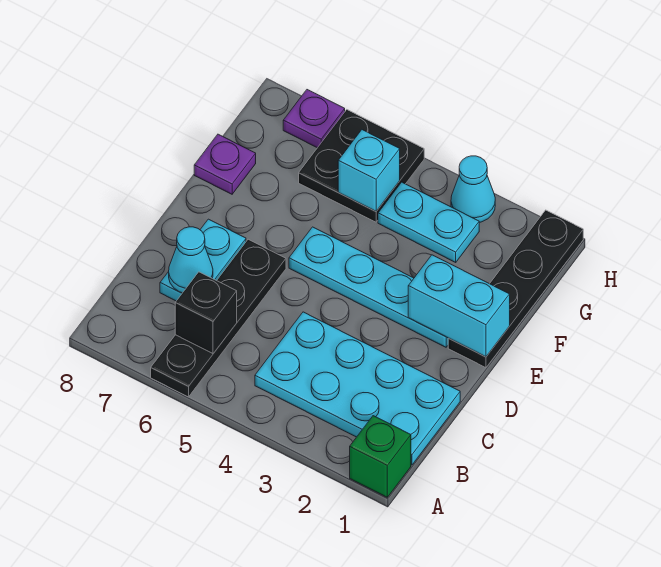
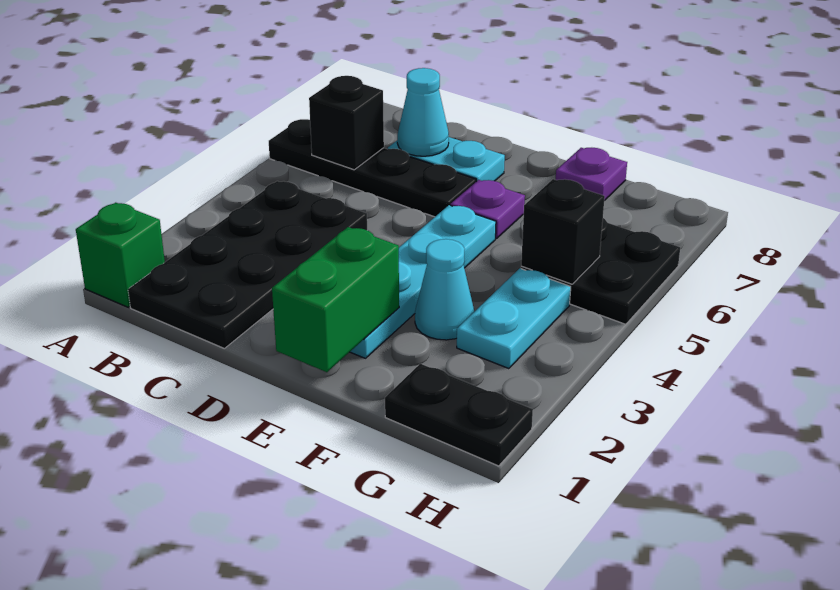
cyan plate B1:C4 level 1 -> black plate B1:C4 level 1
black plate E1:H1 level 1 -> black plate G1:H1 level 1
cyan brick E1:E2 level 2 -> green brick E1:E2 level 2
cyan brick G5 level 2 -> black brick G5 level 2
cyan cone H3 level 1 -> cyan cone F3 level 1
purple plate H7 level 1 -> purple plate E6 level 1

